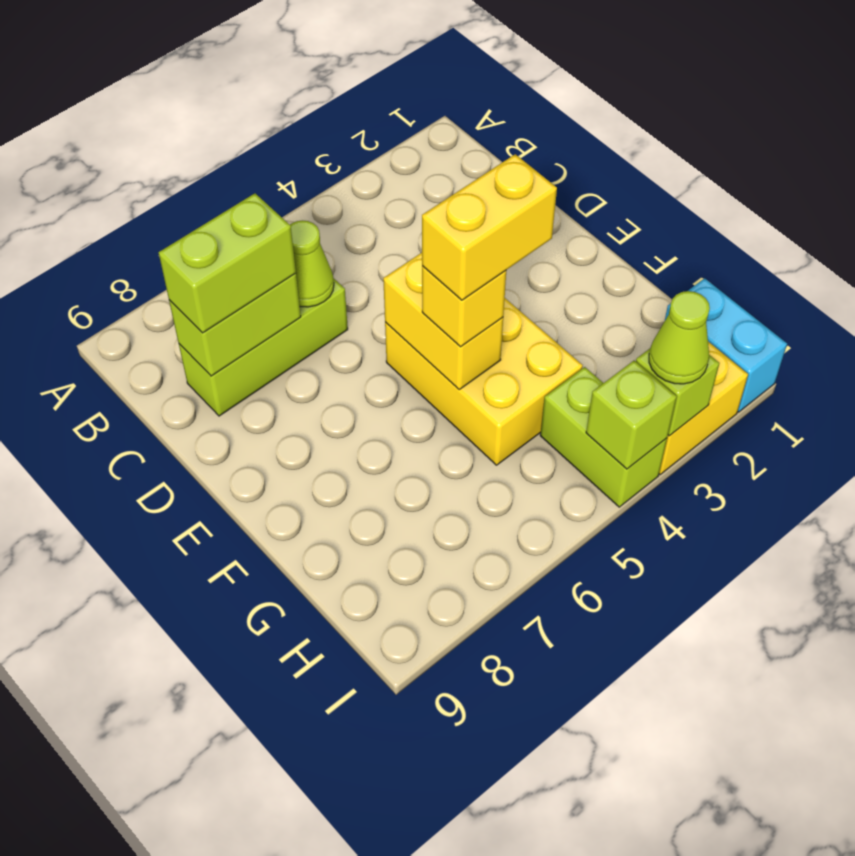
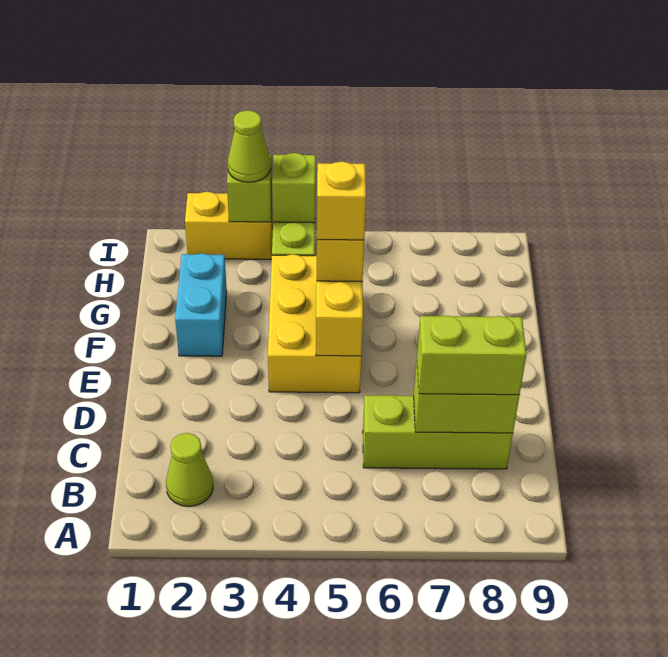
lime cone C6 level 2 -> lime cone B2 level 1
yellow brick F4:F5 level 4 -> yellow brick F5 level 4
cyan brick H1:I1 level 1 -> cyan brick F2:G2 level 1

